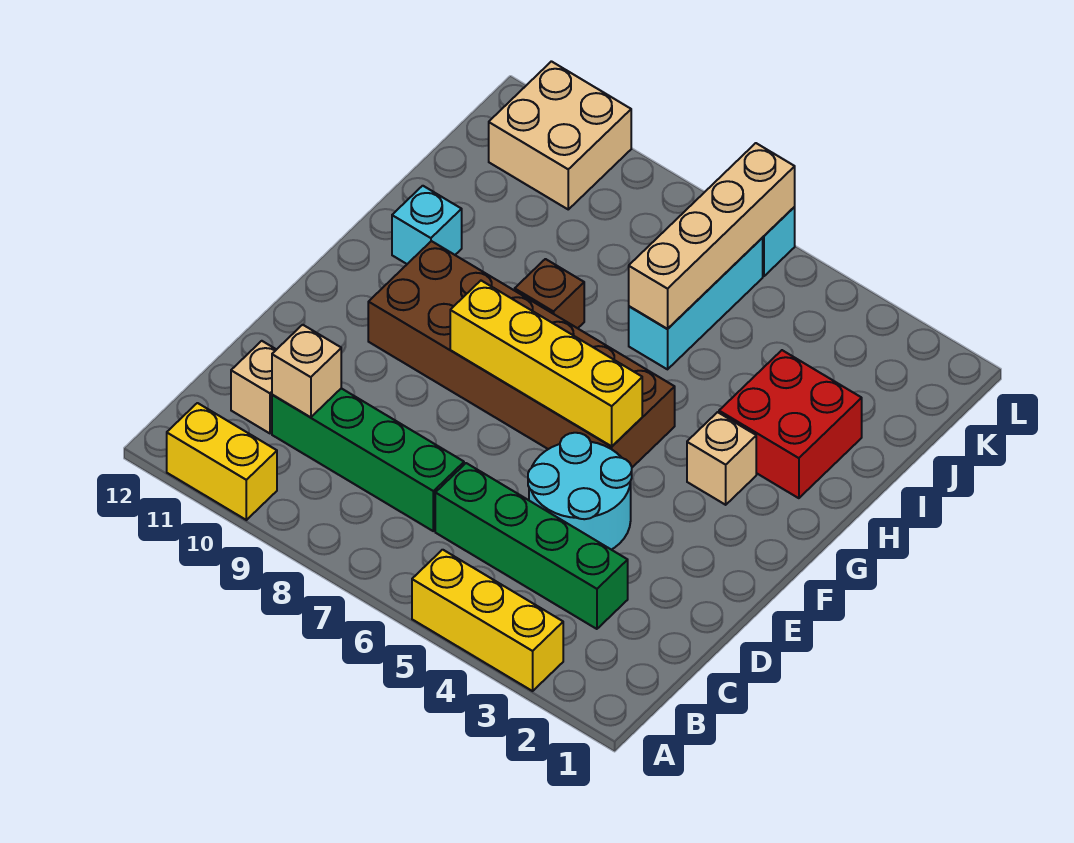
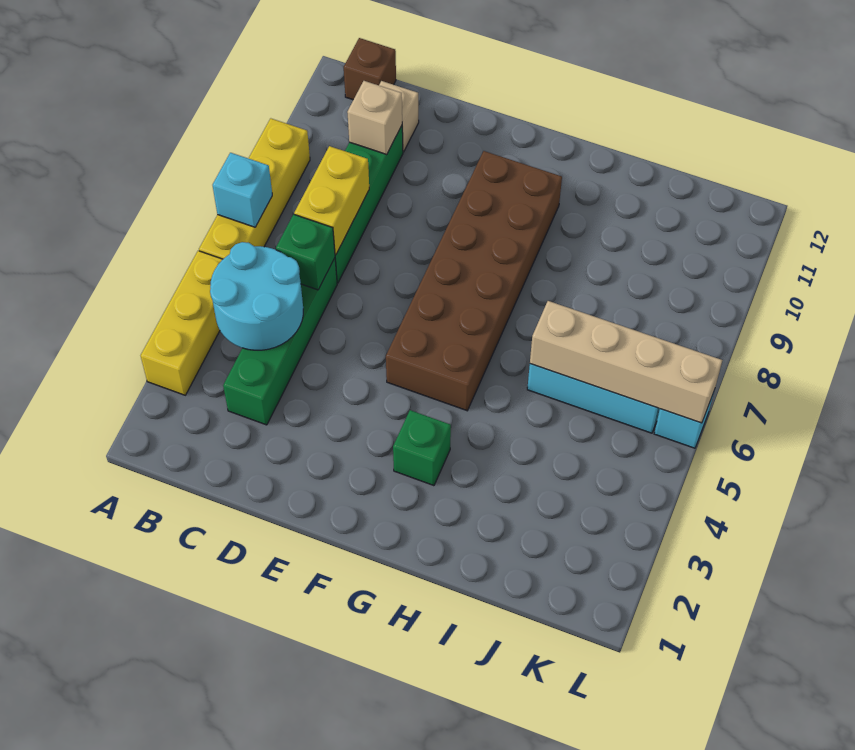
yellow brick A10:A11 level 1 -> yellow brick C7:C8 level 2
none -> green brick C6 level 2
cyan round brick D4:E5 level 1 -> cyan round brick B4:C5 level 2
yellow brick F5:F8 level 2 -> yellow brick A6:A9 level 1
tan brick G3 level 1 -> green brick G3 level 1
red brick H2:I3 level 1 -> none
brown brick H8 level 1 -> brown brick B12 level 1
cyan brick H11 level 1 -> cyan brick A7 level 2
tan brick K10:L11 level 1 -> none

